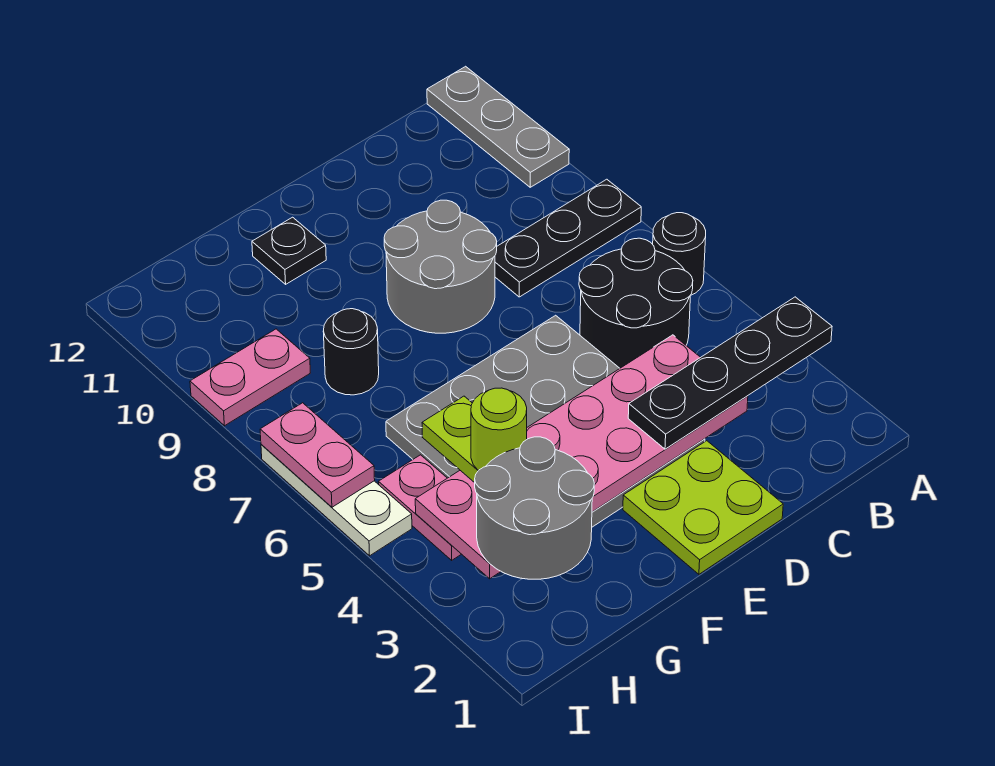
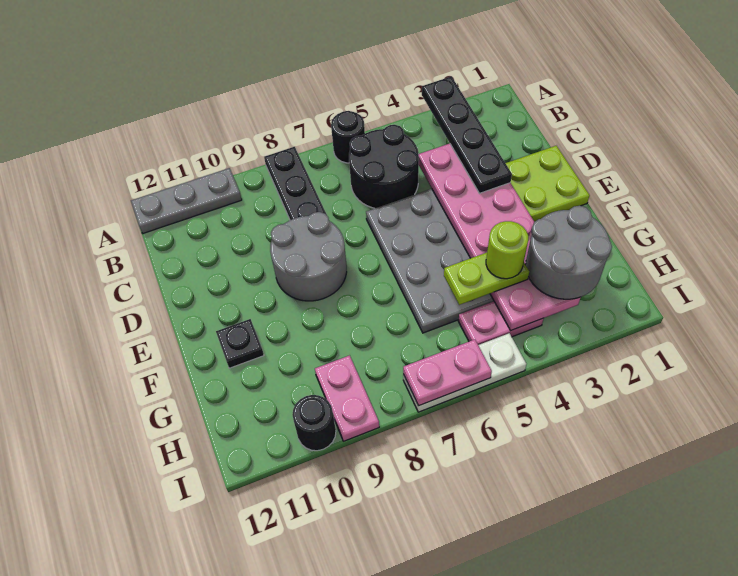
black round brick G8 level 1 -> black round brick I10 level 1

